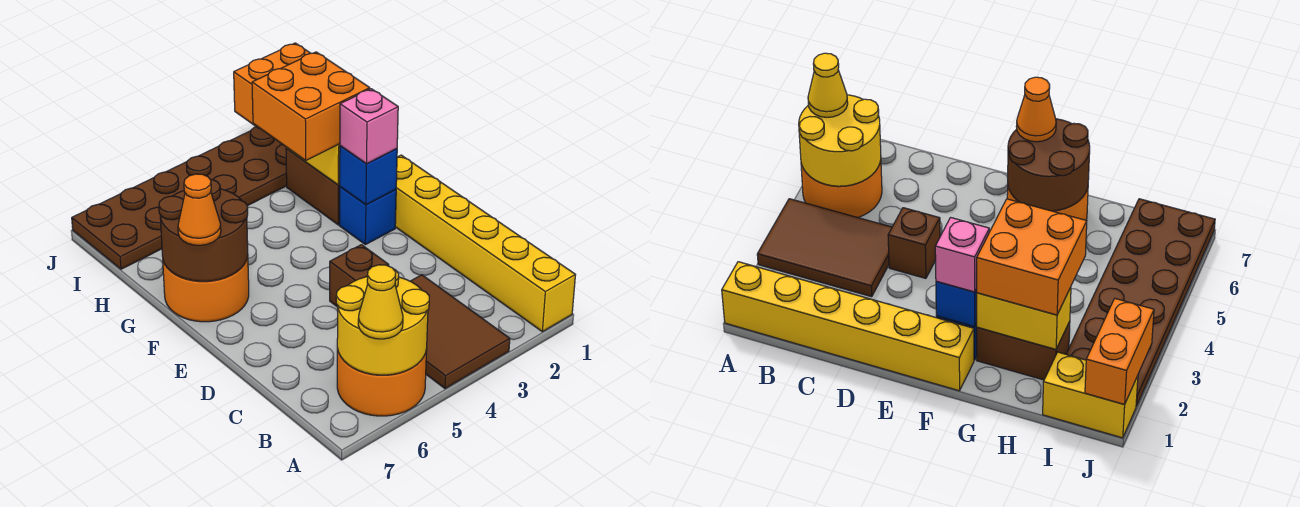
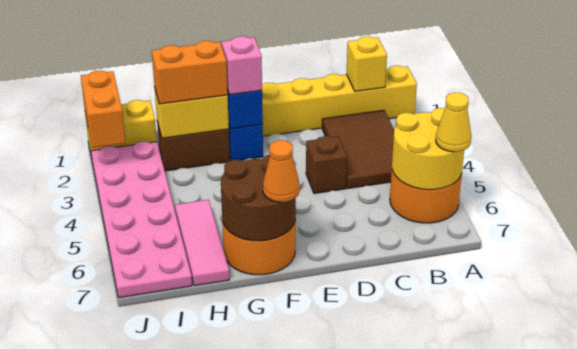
brown tile A3:C4 level 1 -> brown tile B2:C4 level 1
none -> yellow brick B1 level 2
orange brick G2:H3 level 3 -> orange brick G2:H2 level 3
none -> pink tile H5:H7 level 1
brown plate I2:J7 level 1 -> pink plate I2:J7 level 1

